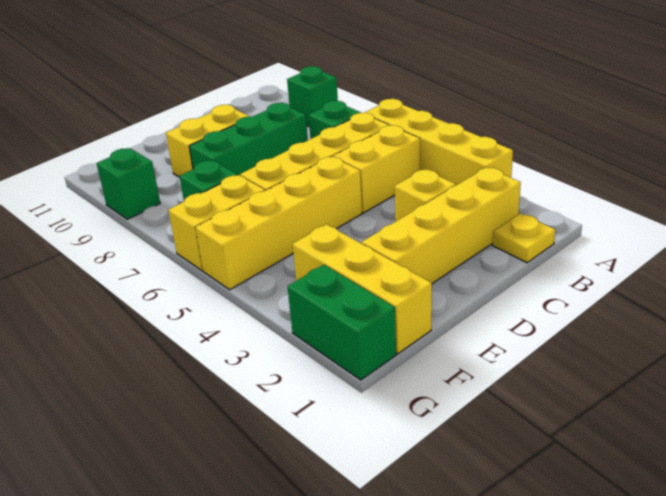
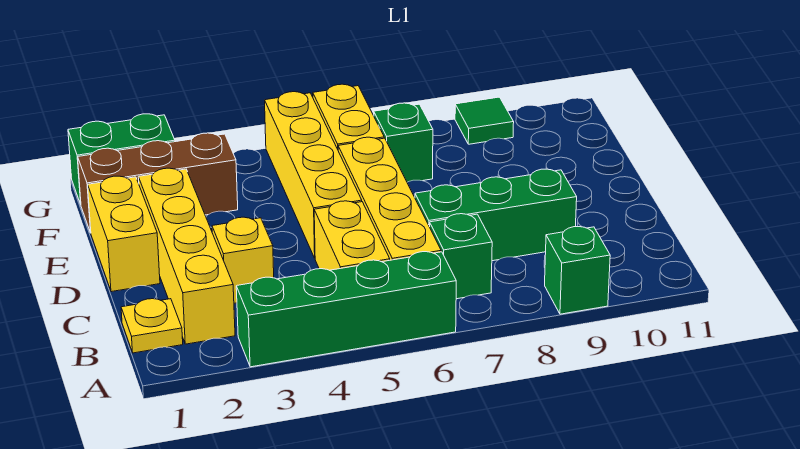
yellow brick A3:A6 level 1 -> green brick A3:A6 level 1
green brick C8:E8 level 1 -> green brick C7:C9 level 1
yellow brick D9:E9 level 1 -> yellow brick D1:E1 level 1
yellow brick F1:F3 level 1 -> brown brick F1:F3 level 1
green brick G9 level 1 -> green tile G9 level 1

